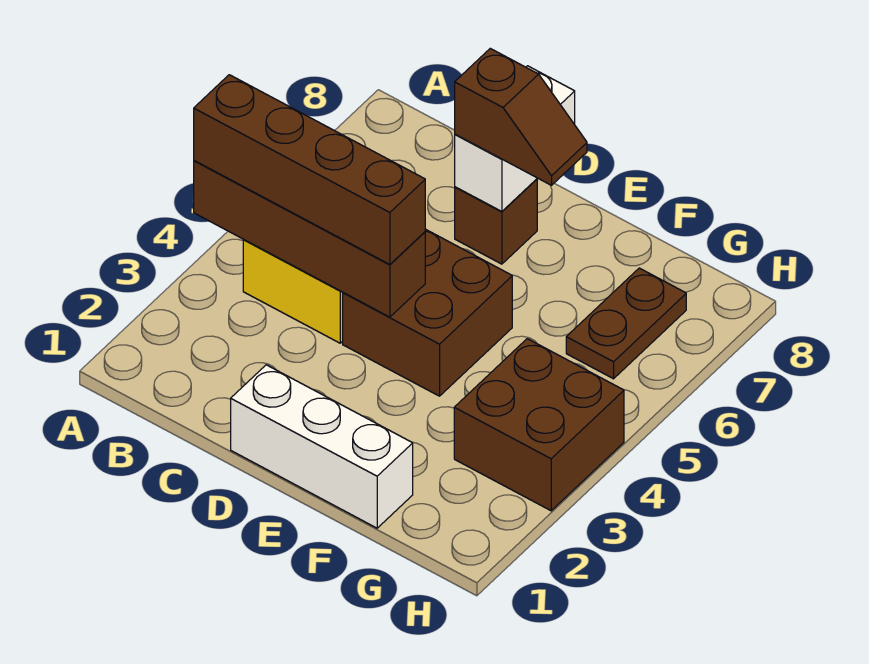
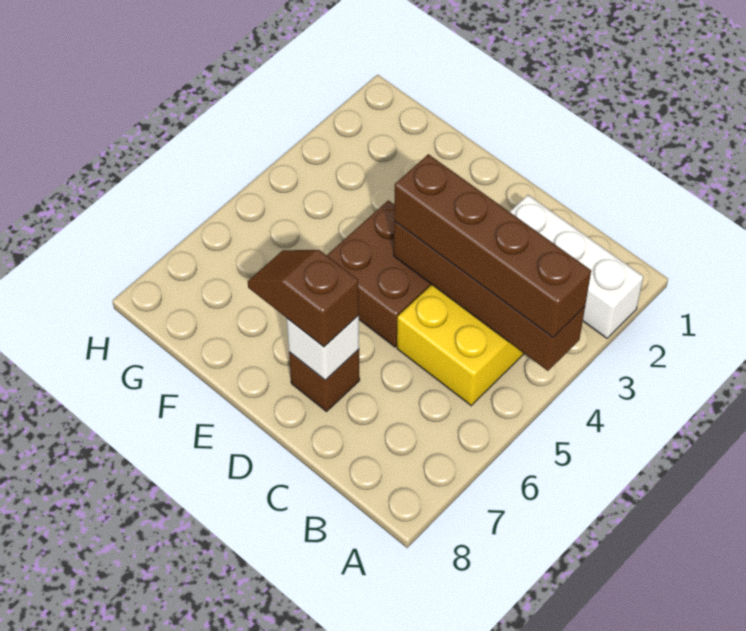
white brick D1:F1 level 1 -> white brick A2:C2 level 1
white brick D7:D8 level 2 -> white brick D7 level 2
brown brick G3:H4 level 1 -> none
brown plate G6:G7 level 1 -> none

